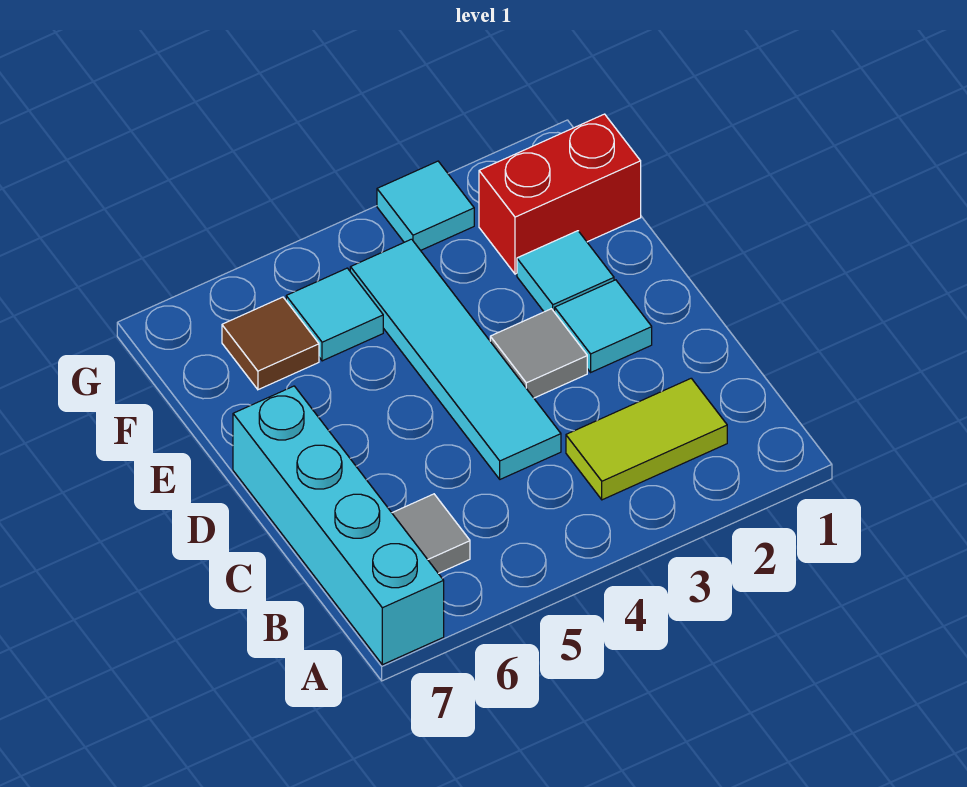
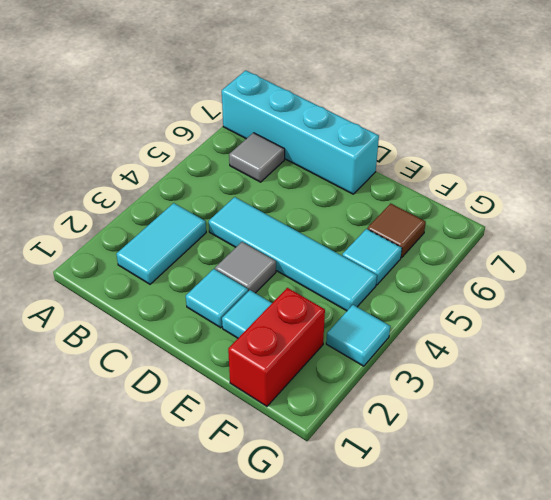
lime tile B2:B3 level 1 -> cyan tile B2:B3 level 1

